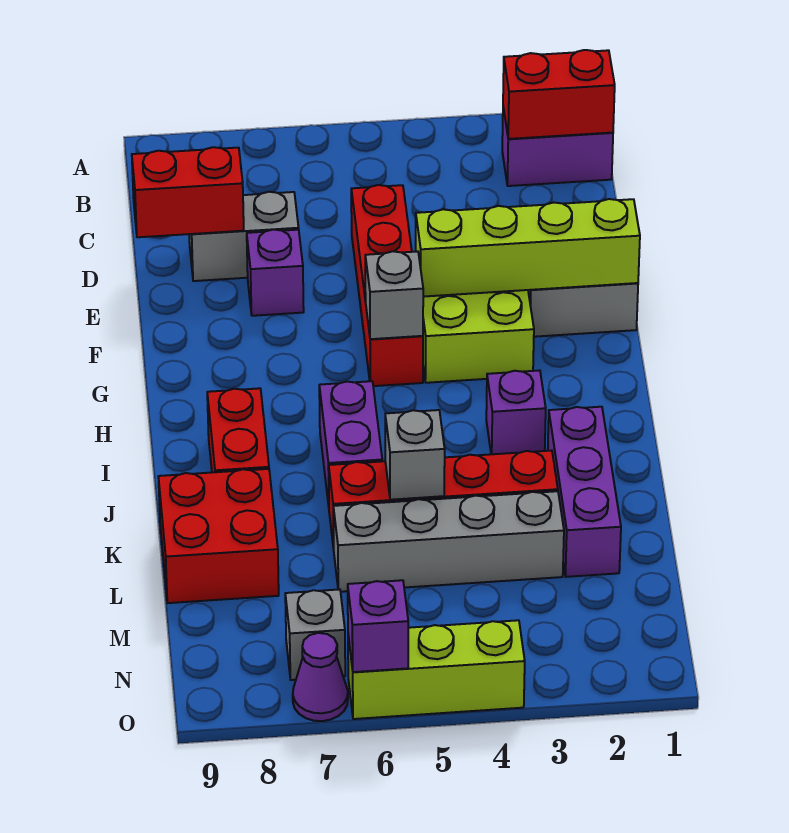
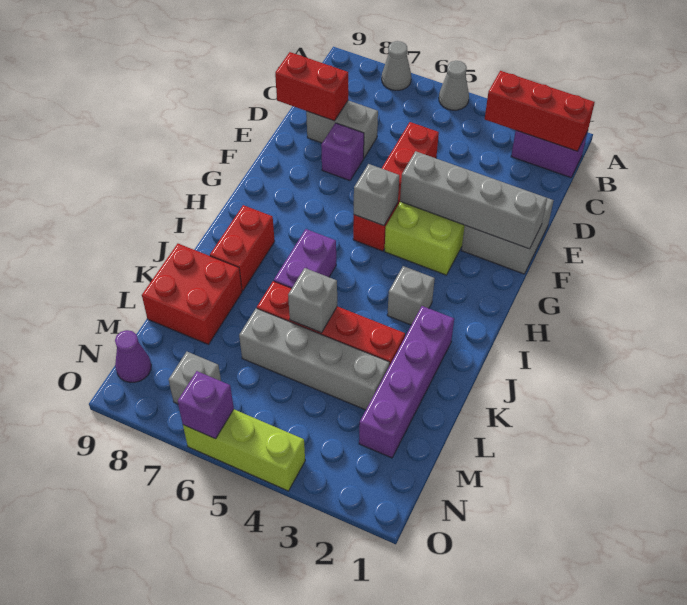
none -> grey cone A5 level 1
none -> grey cone A7 level 1
red brick B1:B2 level 2 -> red brick B1:B3 level 2
lime brick F1:F4 level 2 -> grey brick F1:F4 level 2
purple brick I3 level 1 -> grey brick I3 level 1
purple brick J2:L2 level 1 -> purple brick J2:M2 level 1
purple cone O7 level 1 -> purple cone N9 level 1

